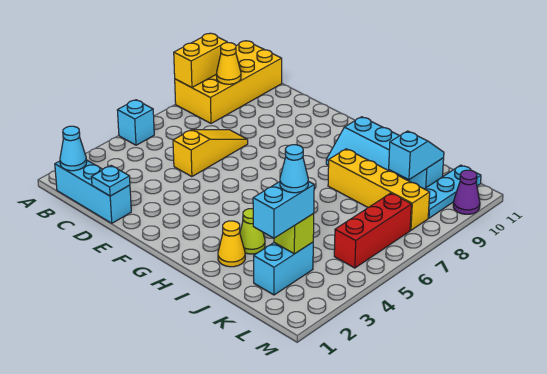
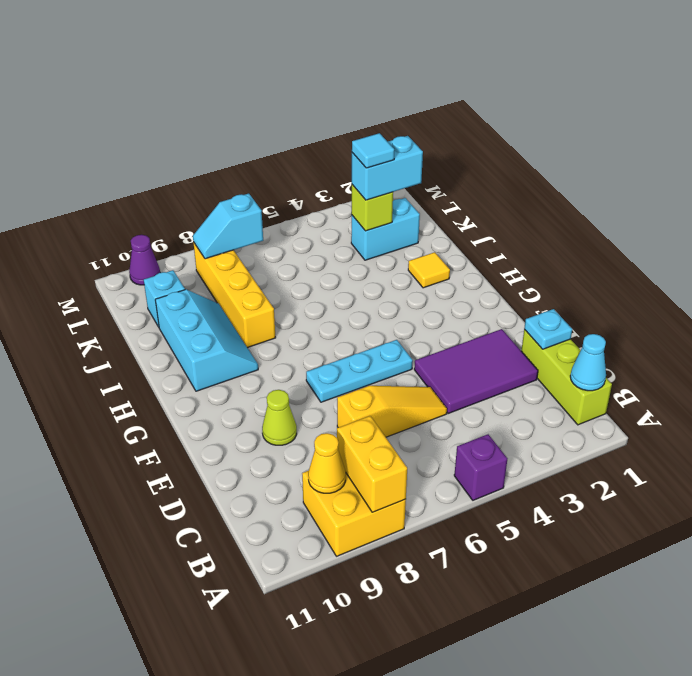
cyan brick A5 level 1 -> purple brick A5 level 1
yellow brick A8:B11 level 1 -> yellow brick A8:B9 level 1
yellow brick A8:A9 level 2 -> yellow brick A8:B8 level 2
cyan brick B1:D1 level 1 -> lime brick B1:D1 level 1
none -> purple tile D2:E4 level 1
yellow slope D5:D7 level 1 top 5 -> yellow slope D5:D7 level 1 top 7
yellow cone I2 level 1 -> yellow tile I2 level 1
lime cone I3 level 1 -> lime cone E9 level 1
cyan cone K3 level 4 -> cyan tile K3 level 4
cyan slope K9:K10 level 2 top 9 -> cyan slope L7:L8 level 2 top 7
red brick L5:L7 level 1 -> none
cyan plate L9:L11 level 1 -> cyan plate F5:F7 level 1

